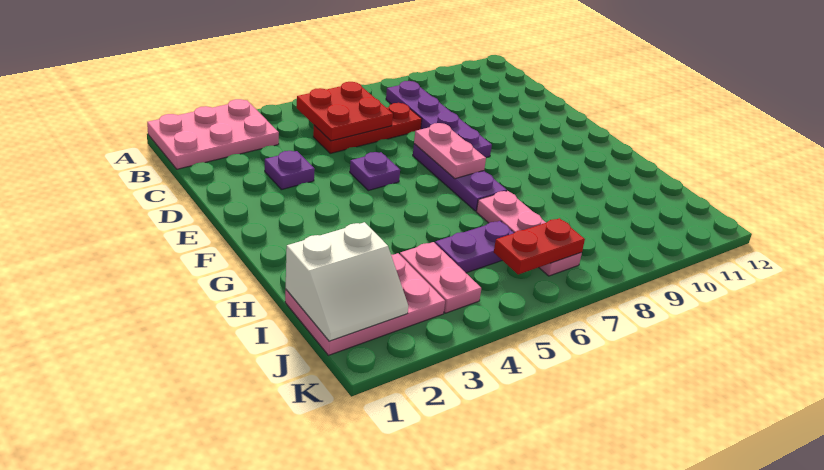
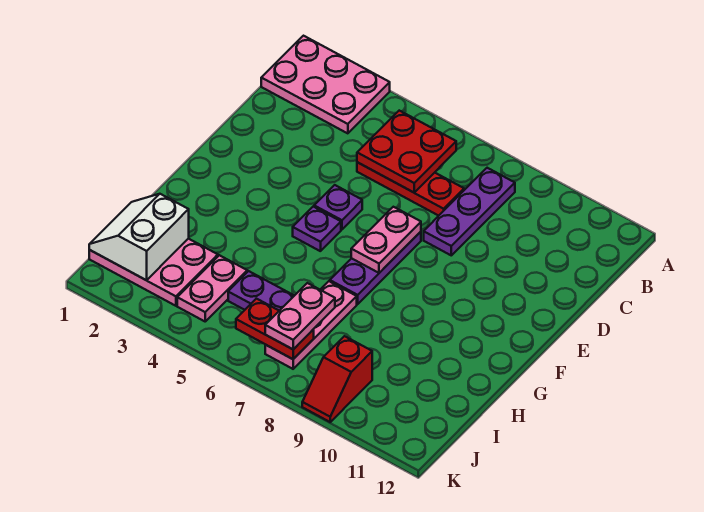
purple plate B8:E8 level 1 -> purple plate B8:D8 level 1
purple plate D3 level 1 -> purple plate F5 level 1
white slope I1:J2 level 2 top I -> white slope I1:J2 level 2 top 2
none -> pink plate I7:J7 level 3
none -> red slope J9:K9 level 1 top J

